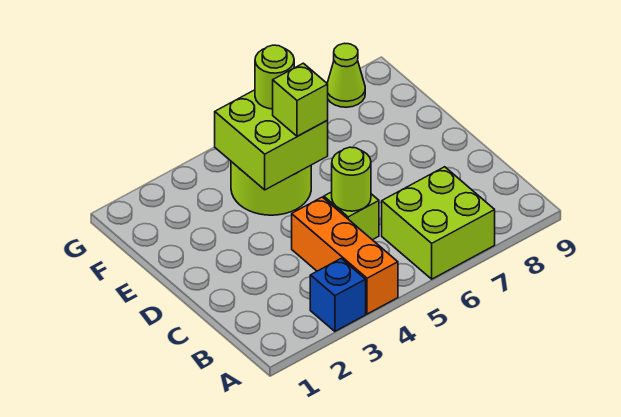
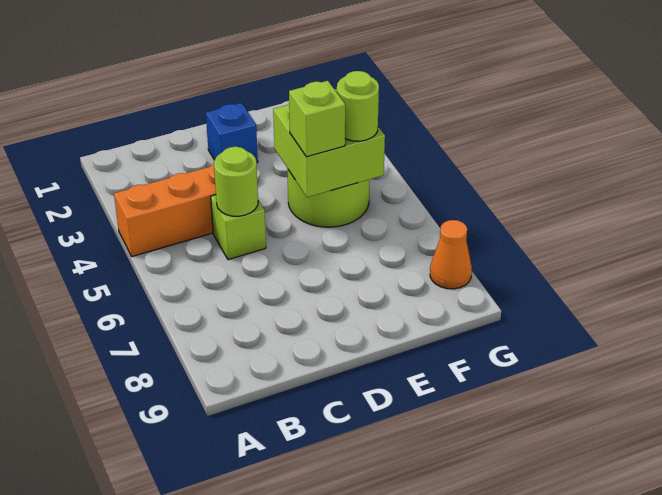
blue brick A3 level 1 -> blue brick D2 level 1
lime brick A6:B7 level 1 -> none
lime cone G8 level 1 -> orange cone G8 level 1

